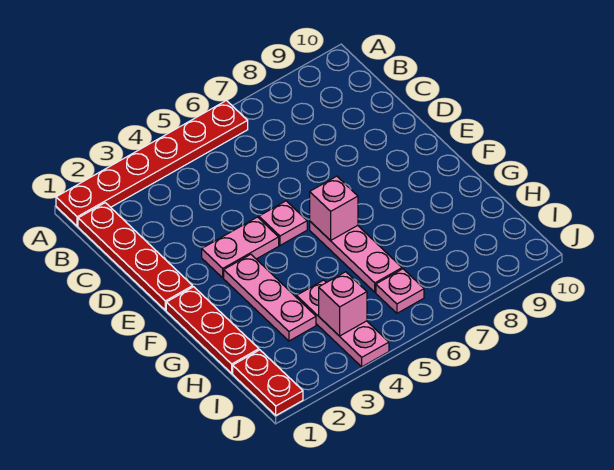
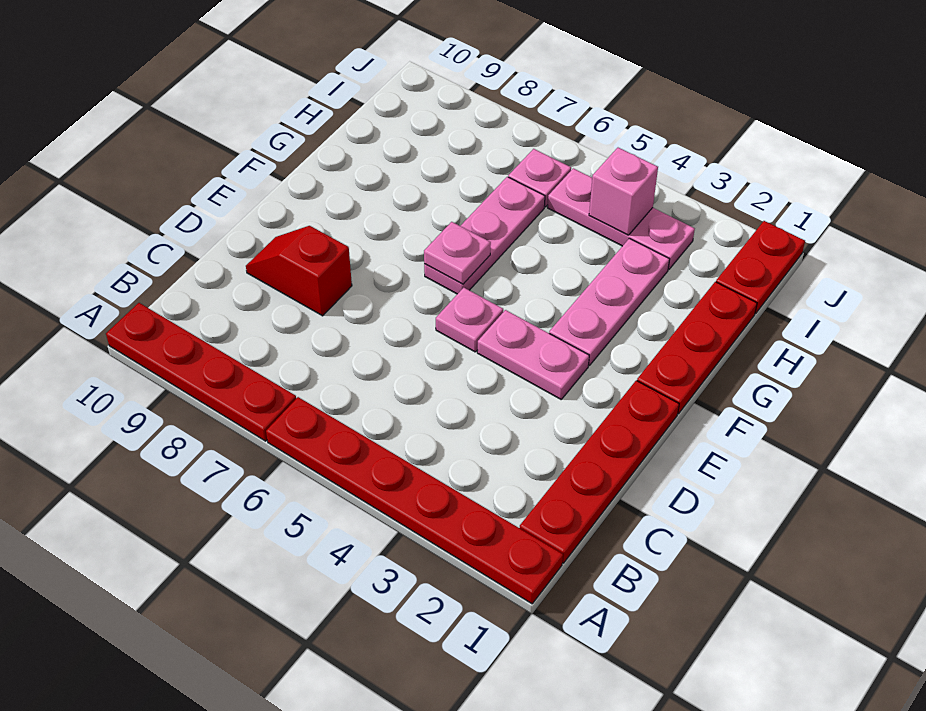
none -> red plate A7:A10 level 1
none -> red slope D8:D9 level 1 top 8
pink brick F6 level 2 -> pink plate F6 level 2
pink plate H4:J4 level 1 -> pink plate I3:I5 level 1

